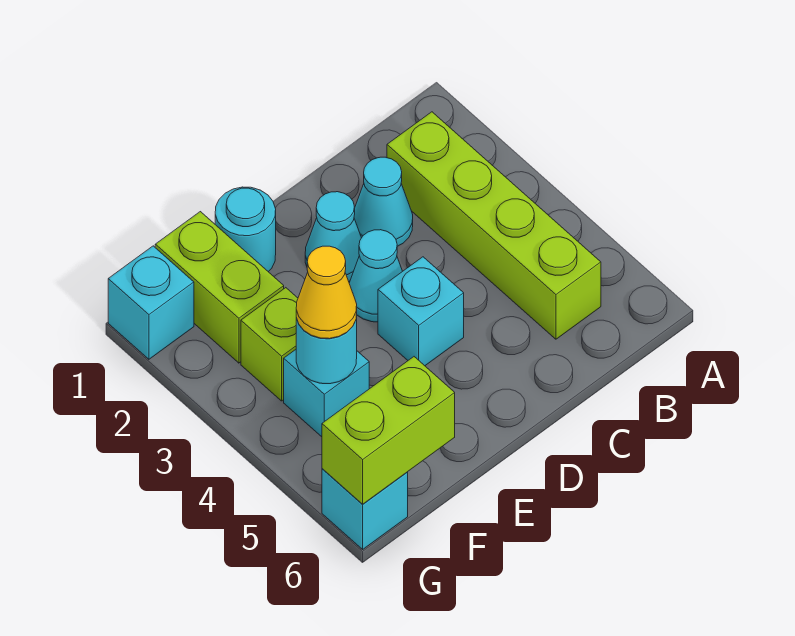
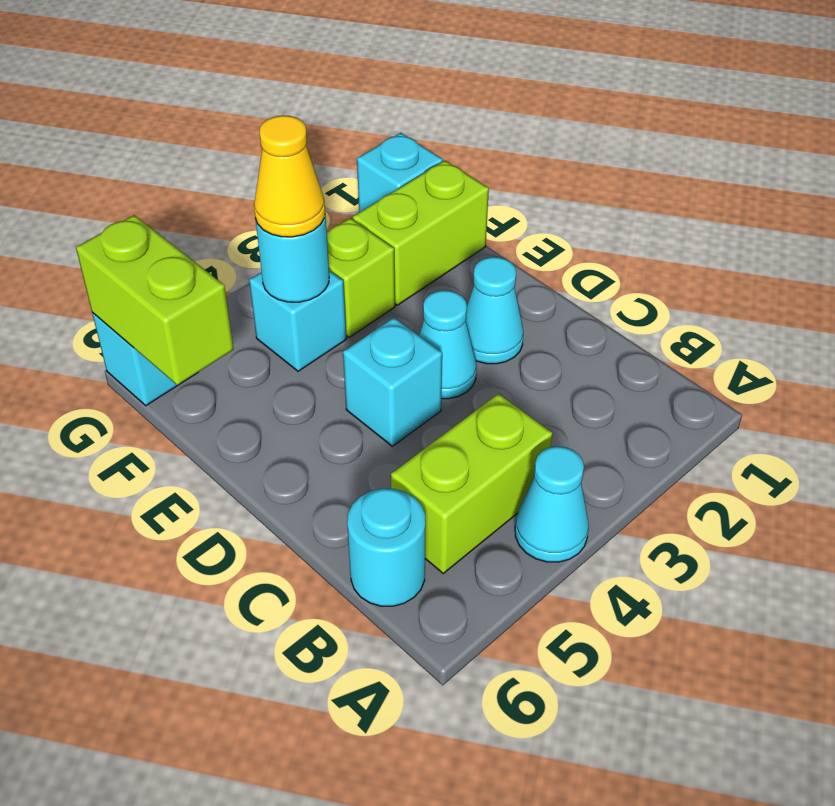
lime brick B2:B5 level 1 -> lime brick B4:B5 level 1
cyan cone C2 level 1 -> cyan cone A4 level 1
cyan round brick E1 level 1 -> cyan round brick B6 level 1

